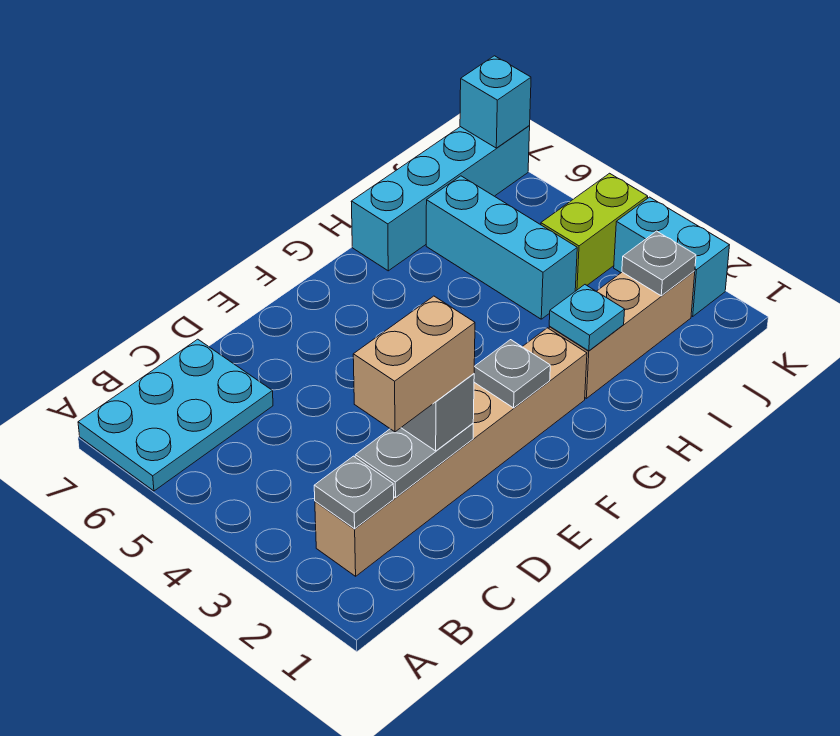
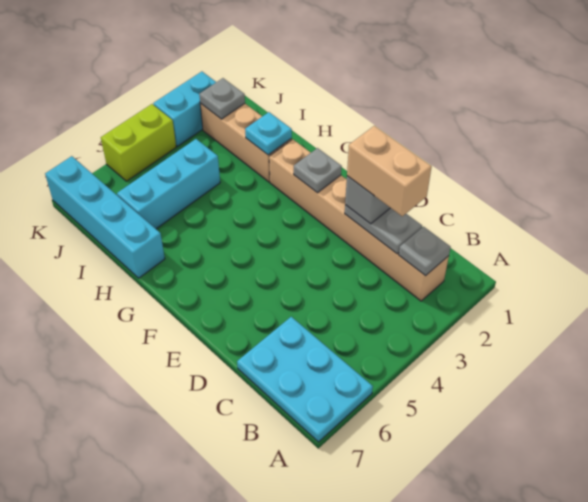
lime brick J4:K4 level 1 -> lime brick K4:K5 level 1
cyan brick K7 level 2 -> none

